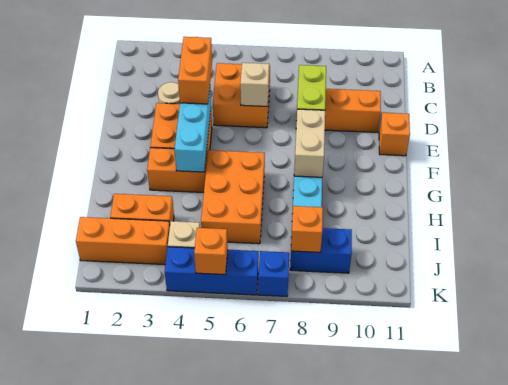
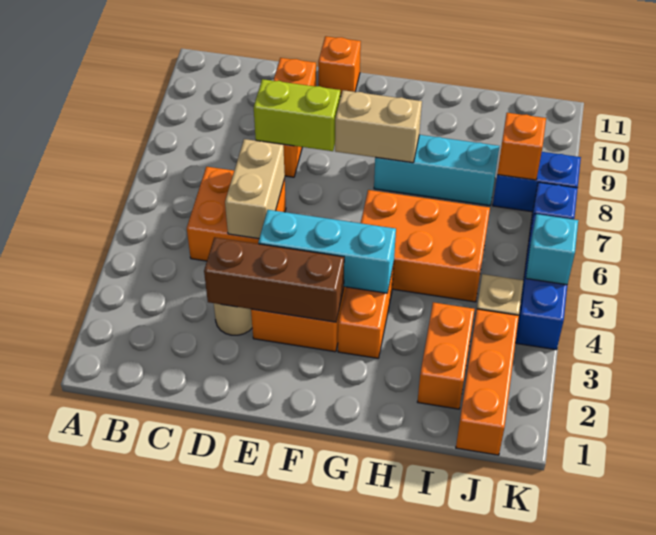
none -> brown brick D3:F3 level 2
orange brick D4:E4 level 3 -> none
tan brick D6 level 2 -> tan brick D5:D6 level 2
blue brick J8:J9 level 1 -> blue brick J8:K8 level 1
orange brick K5 level 2 -> cyan brick K5 level 2

